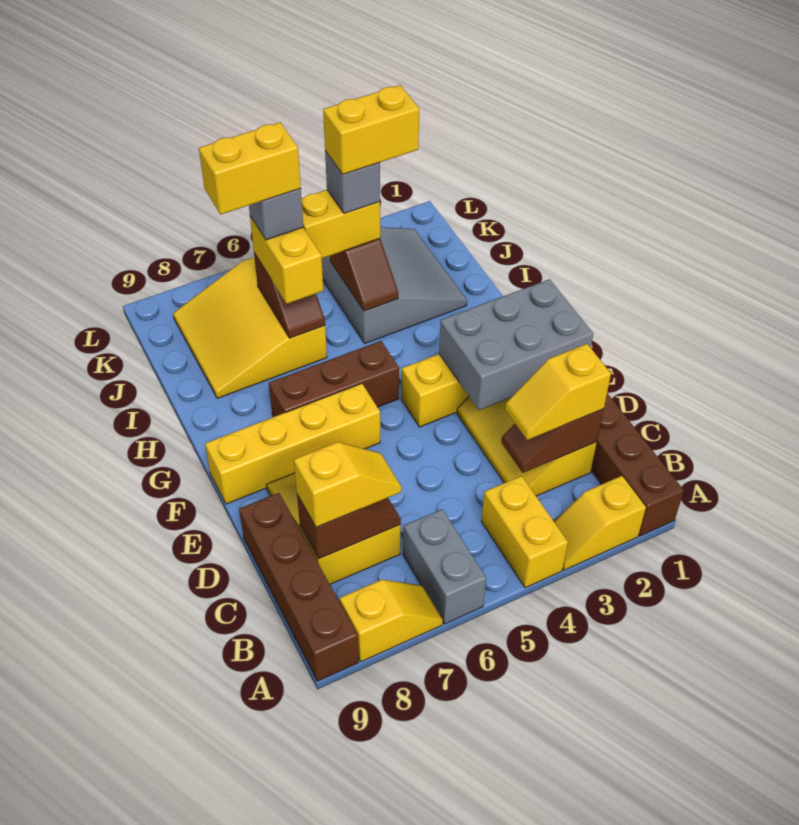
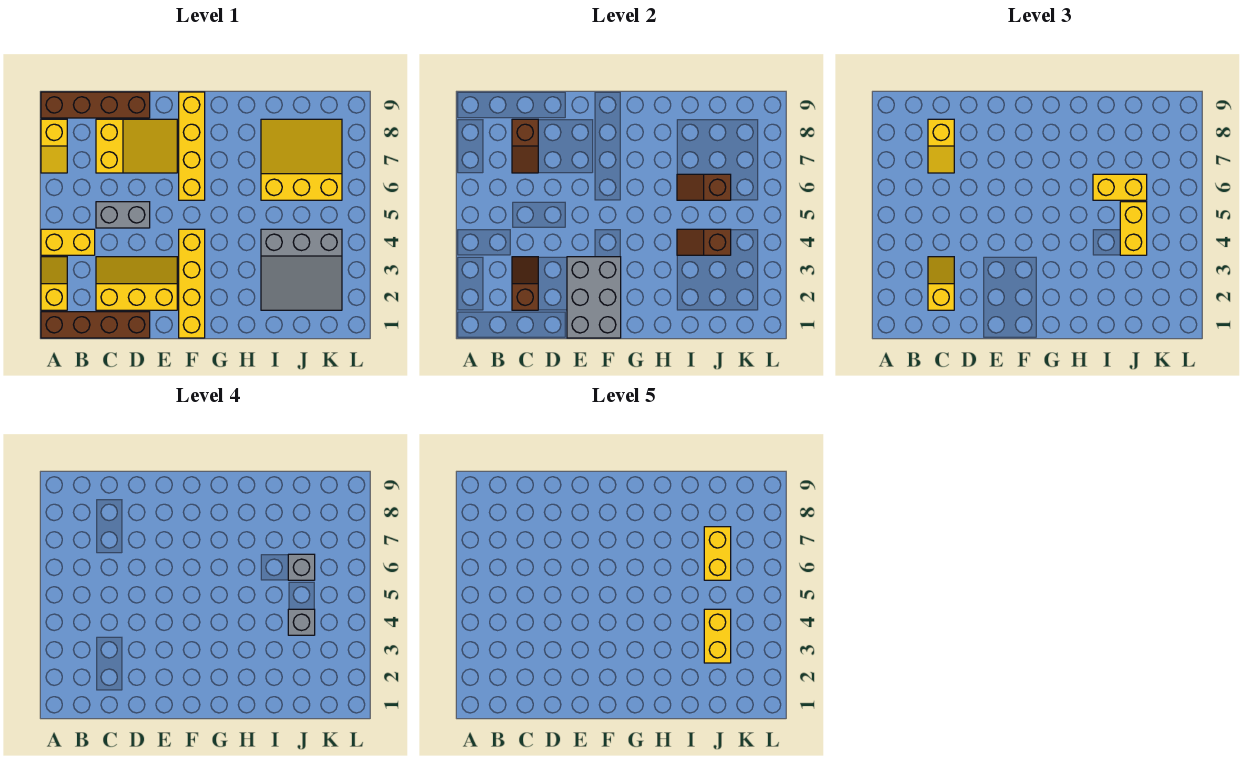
grey brick A6:B6 level 1 -> grey brick C5:D5 level 1
brown brick G5:G7 level 1 -> none

